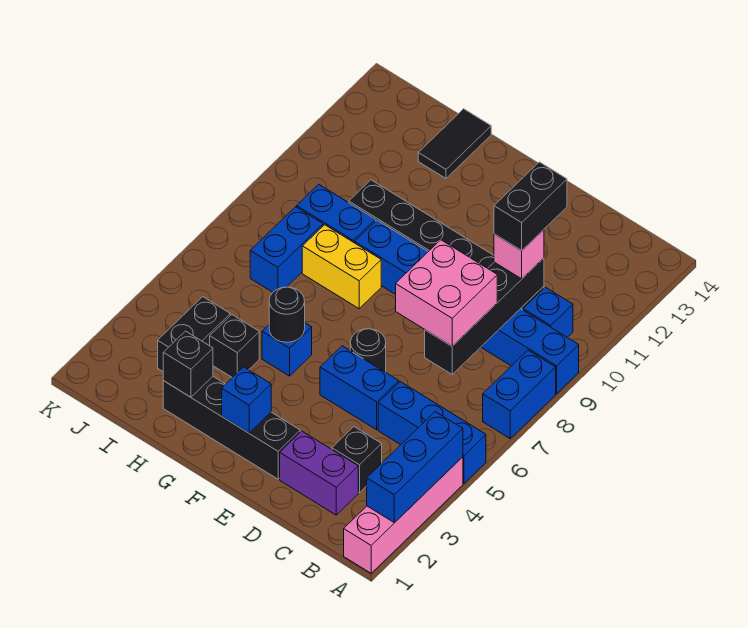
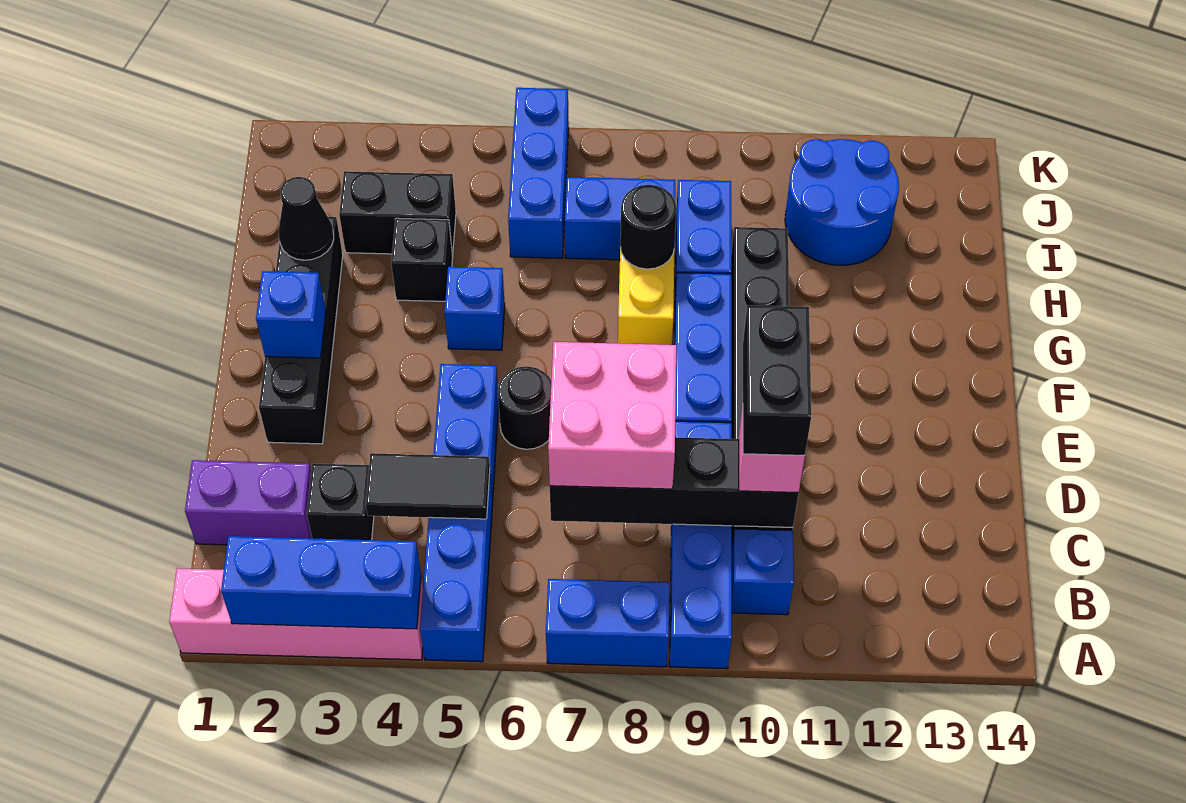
purple brick C2:D2 level 1 -> purple brick C1:C2 level 1
black brick C10:C11 level 4 -> black brick C10:D10 level 4
black round brick G5 level 2 -> black round brick H8 level 2
black brick H2 level 2 -> black cone H2 level 2
black tile H13:H14 level 1 -> black tile C4:C5 level 2
none -> blue brick I6:K6 level 1
none -> blue round brick I11:J12 level 1

